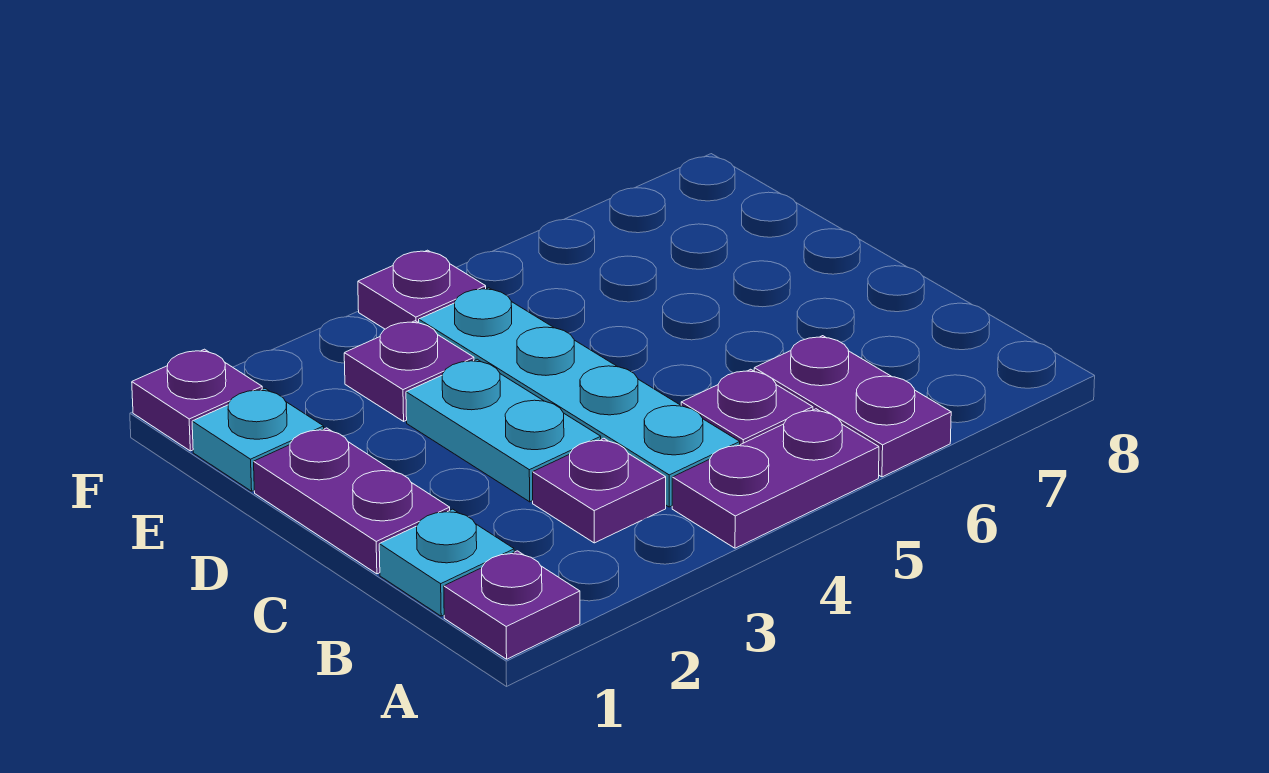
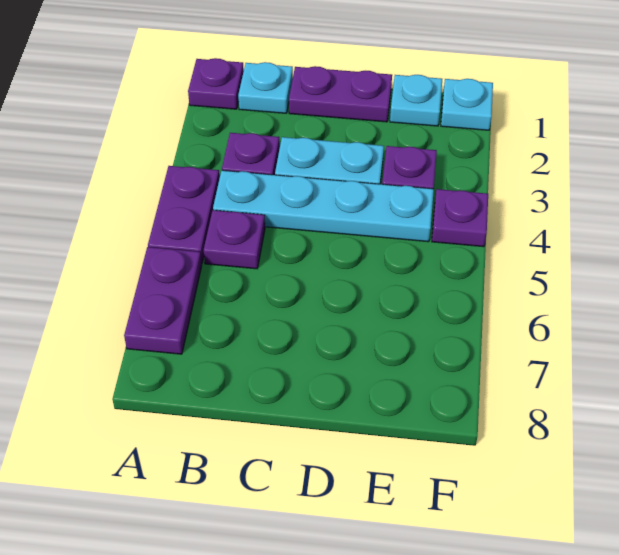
purple plate A6:B6 level 1 -> purple plate A6:A7 level 1
purple plate F1 level 1 -> cyan plate F1 level 1

